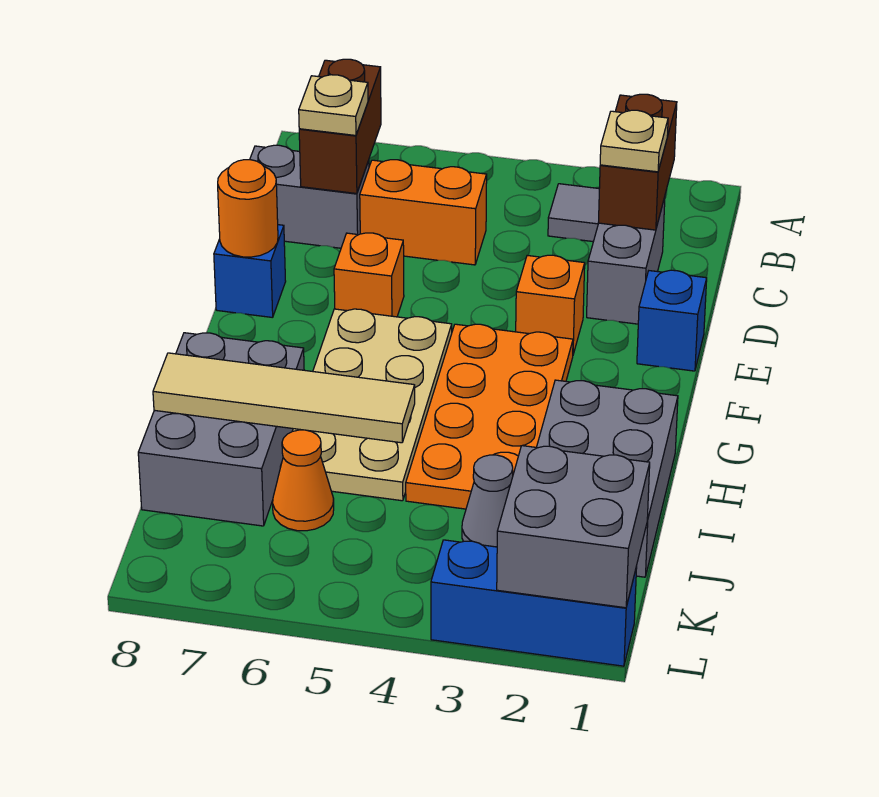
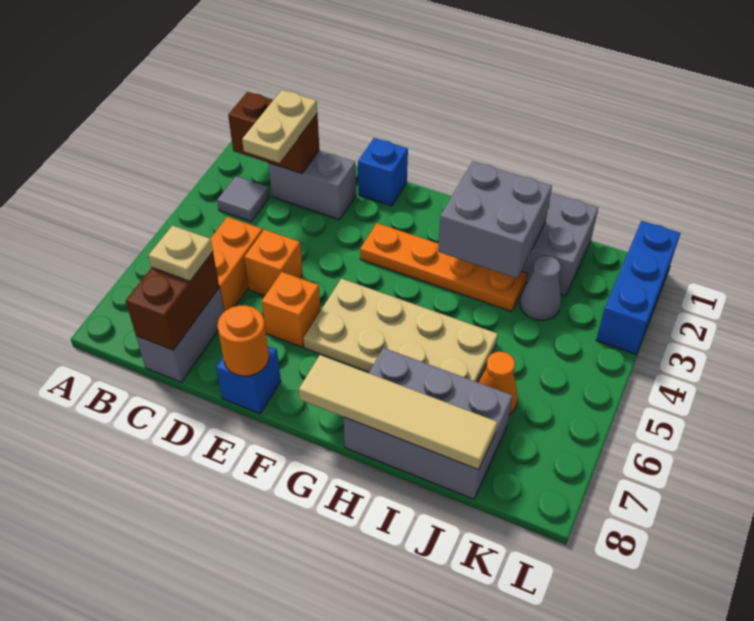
brown brick B7:C7 level 2 -> brown brick C7:C8 level 2
tan plate C2 level 3 -> tan plate C2:C3 level 3
orange brick E3 level 1 -> orange brick D5 level 1
orange plate F3:I4 level 1 -> orange plate F3:I3 level 1
tan tile I5:I8 level 2 -> tan tile G8:J8 level 2
grey brick K1:L2 level 2 -> grey brick H2:I3 level 2

